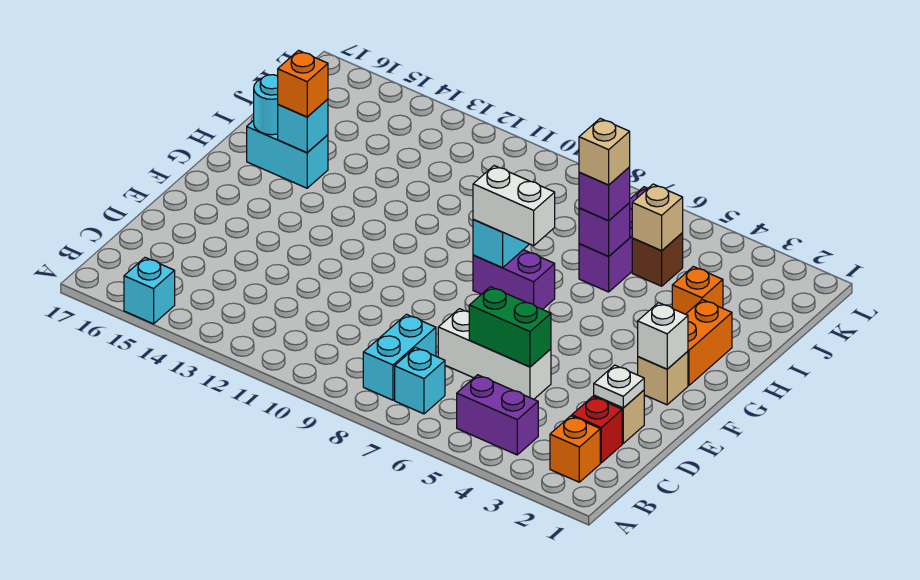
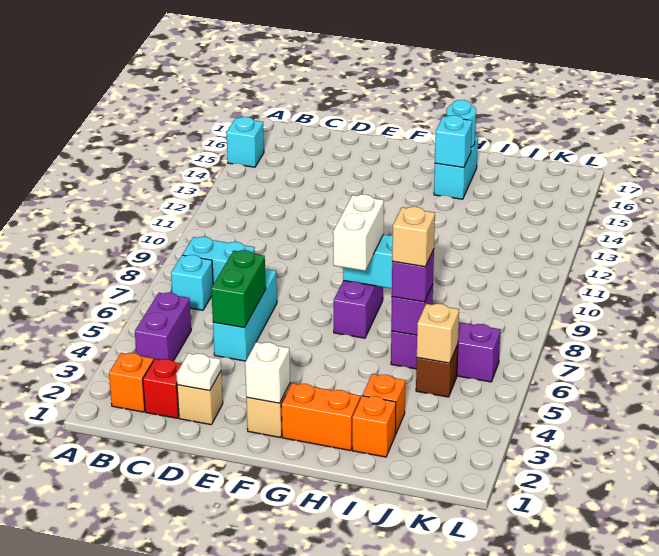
white brick D5:D7 level 1 -> cyan brick D5:D7 level 1
orange brick H15 level 3 -> orange brick I2 level 1

